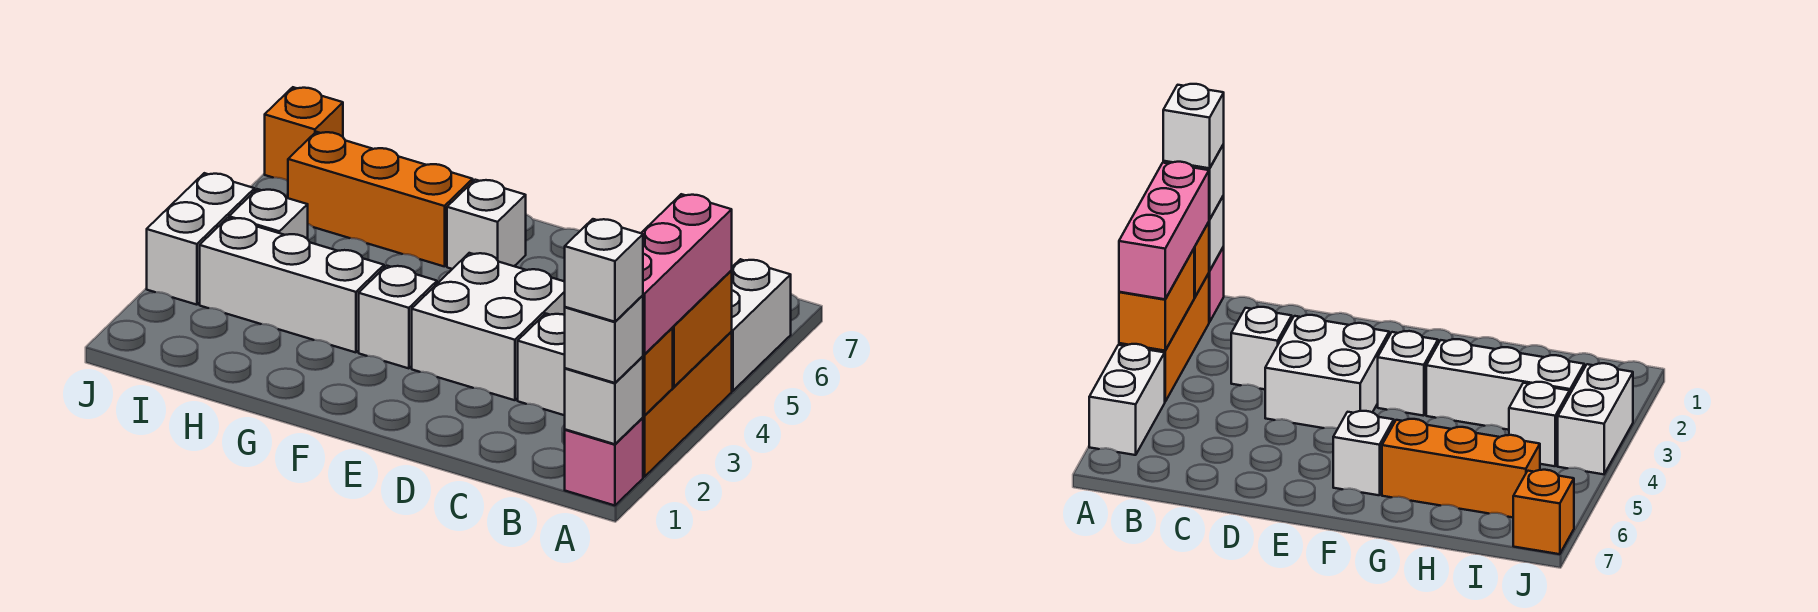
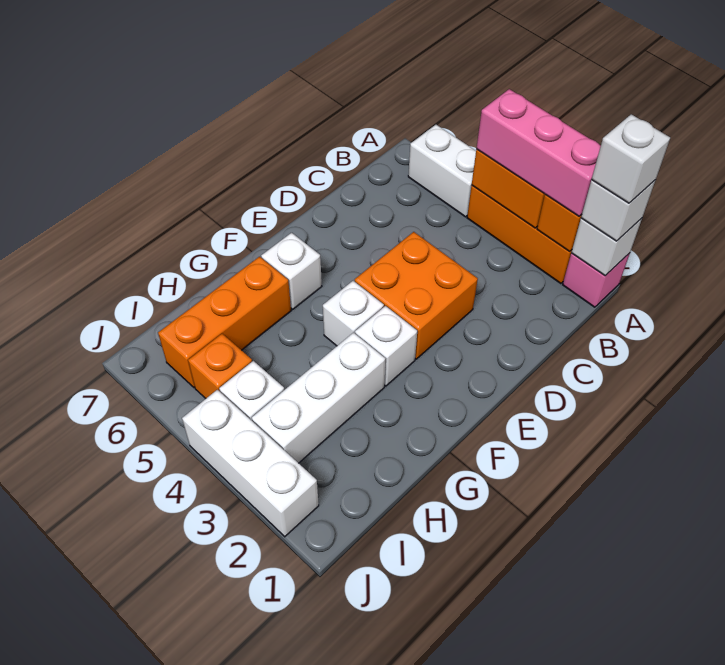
white brick C3 level 1 -> white brick F4 level 1
white brick D3:E4 level 1 -> orange brick D3:E4 level 1
white brick J3:J4 level 1 -> white brick J2:J4 level 1
orange brick J7 level 1 -> orange brick I5 level 1

